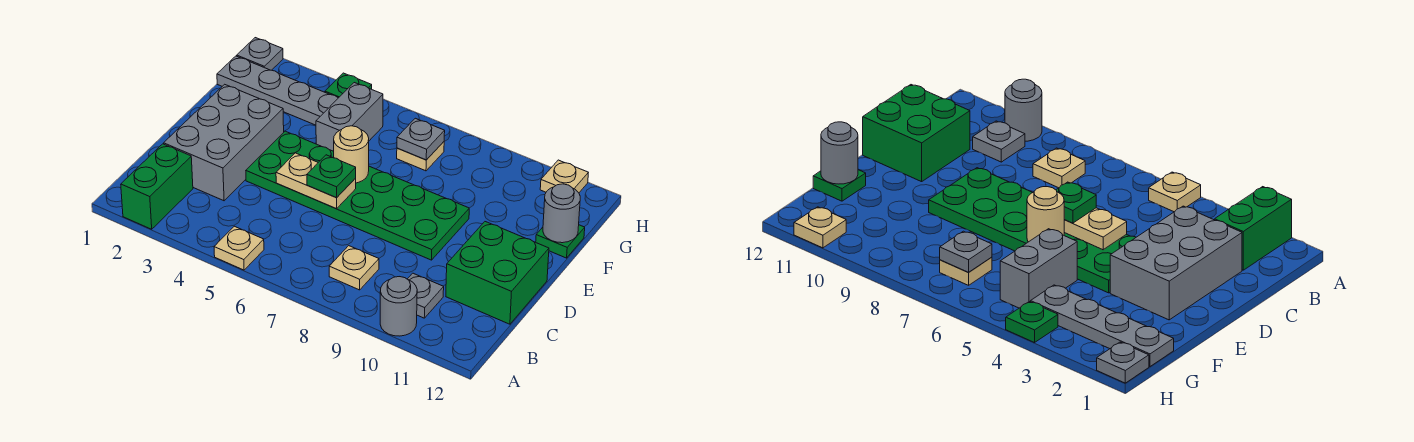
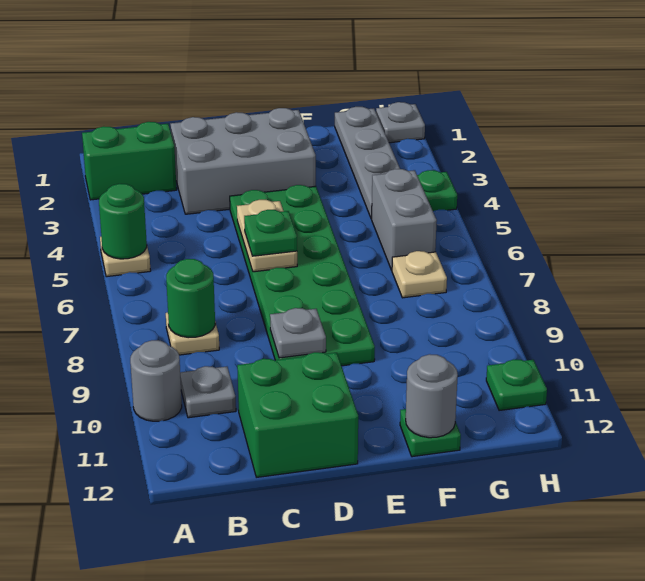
none -> green round brick A5 level 2
none -> green round brick B8 level 2
tan round brick E6 level 2 -> none
grey brick F5:G5 level 1 -> grey brick G5:G6 level 1
grey plate G7 level 2 -> grey plate D9 level 2
tan plate H11 level 1 -> green plate H11 level 1

